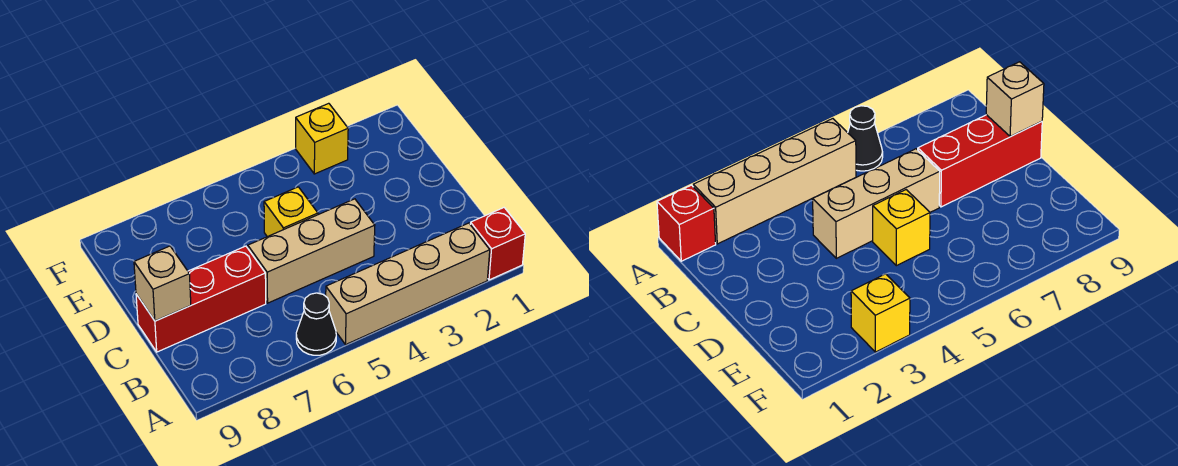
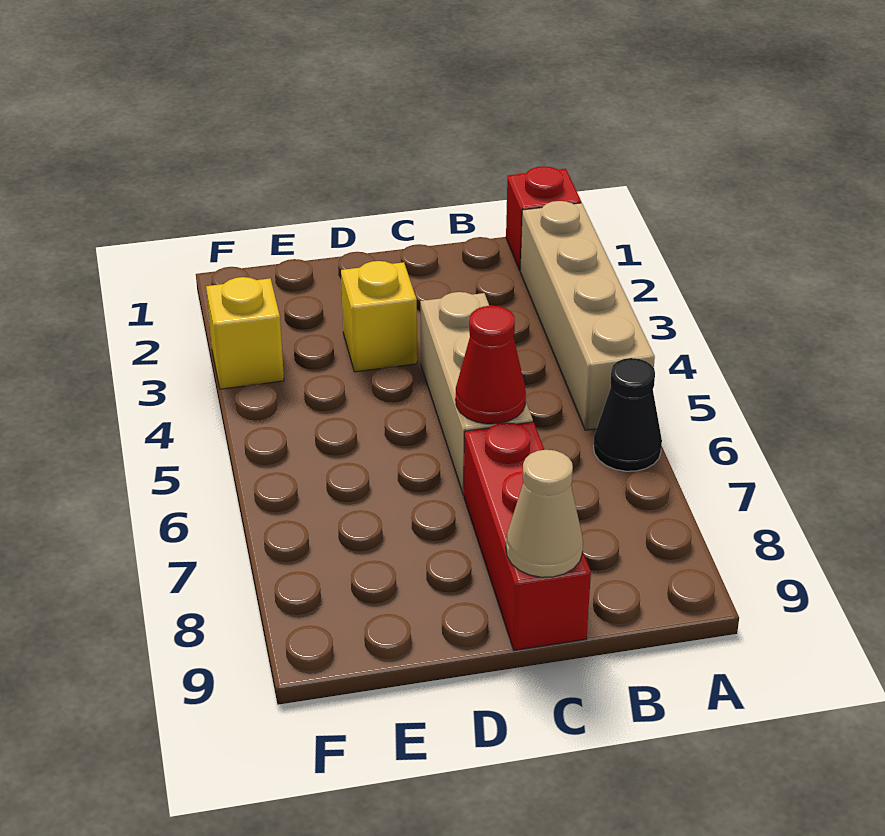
none -> red cone C6 level 2
tan brick C9 level 2 -> tan cone C9 level 2
yellow brick D5 level 1 -> yellow brick D3 level 1

